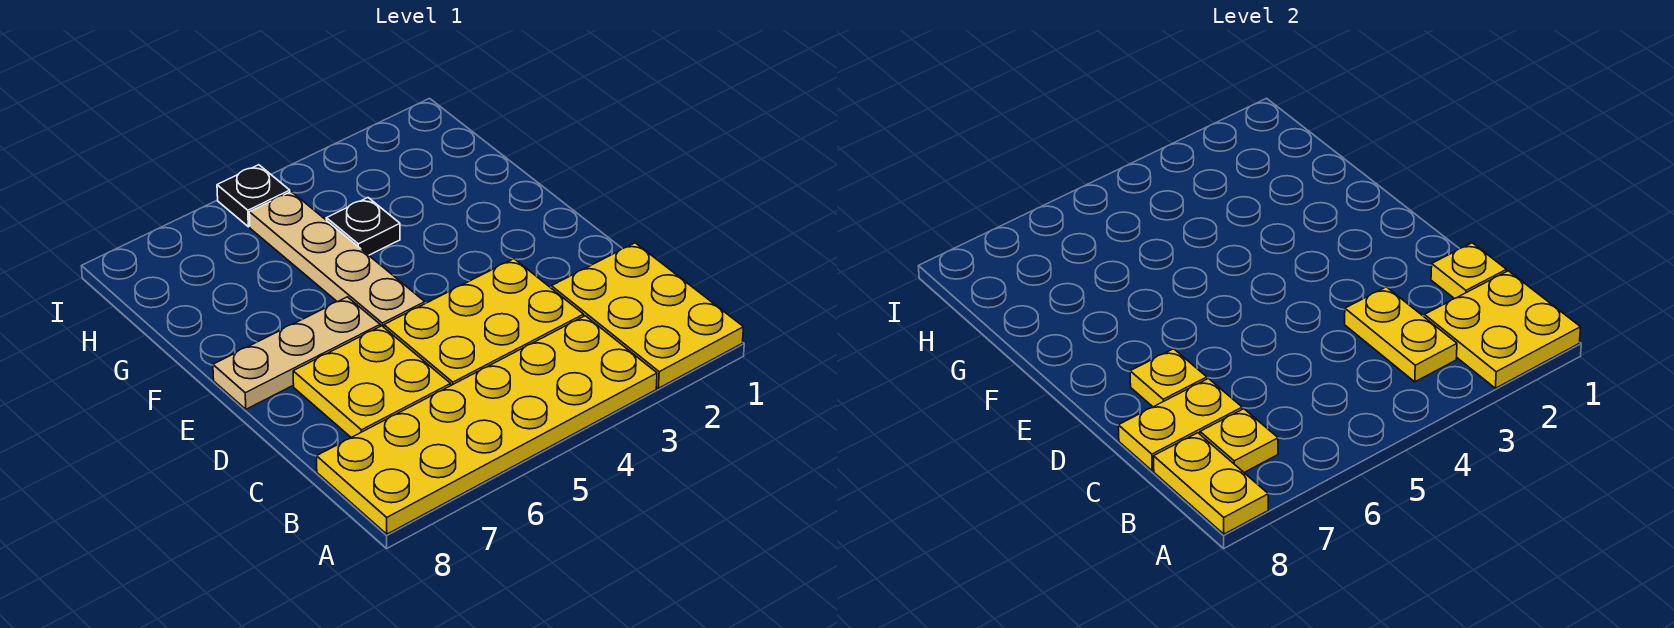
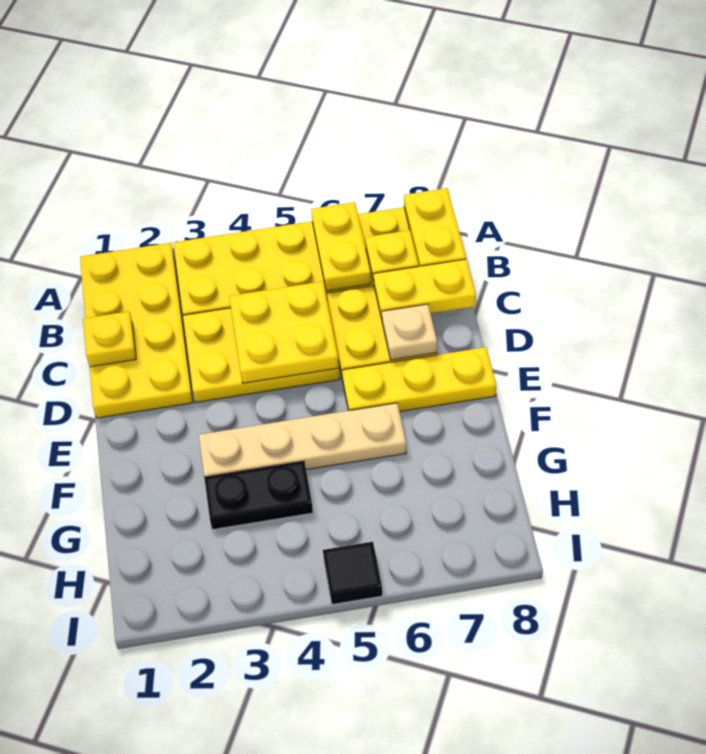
yellow plate A1:C2 level 1 -> yellow plate A1:D2 level 1
yellow plate A1:B2 level 2 -> yellow plate C4:D5 level 2
yellow plate B3:C3 level 2 -> yellow plate A6:B6 level 2
yellow plate D7 level 2 -> tan plate D7 level 2
tan plate E5:H5 level 1 -> tan plate F3:F6 level 1
tan plate E6:E8 level 1 -> yellow plate E6:E8 level 1
black plate G4 level 1 -> black plate G3:G4 level 1
black plate I5 level 1 -> black tile I5 level 1

